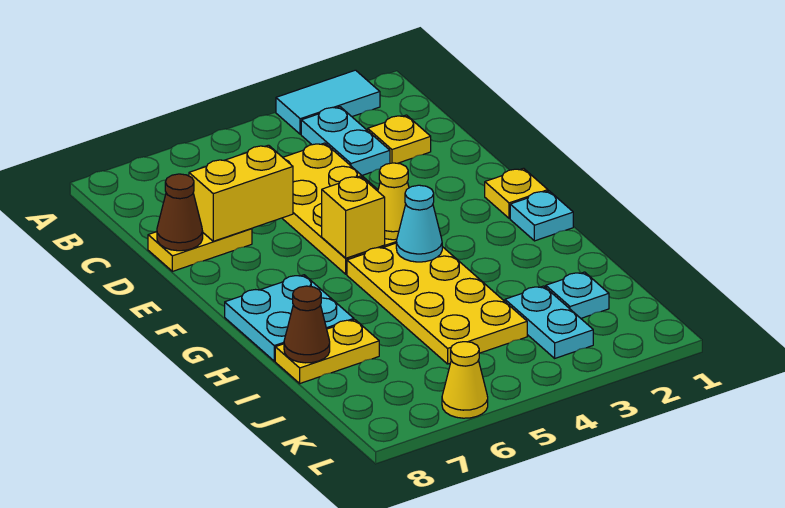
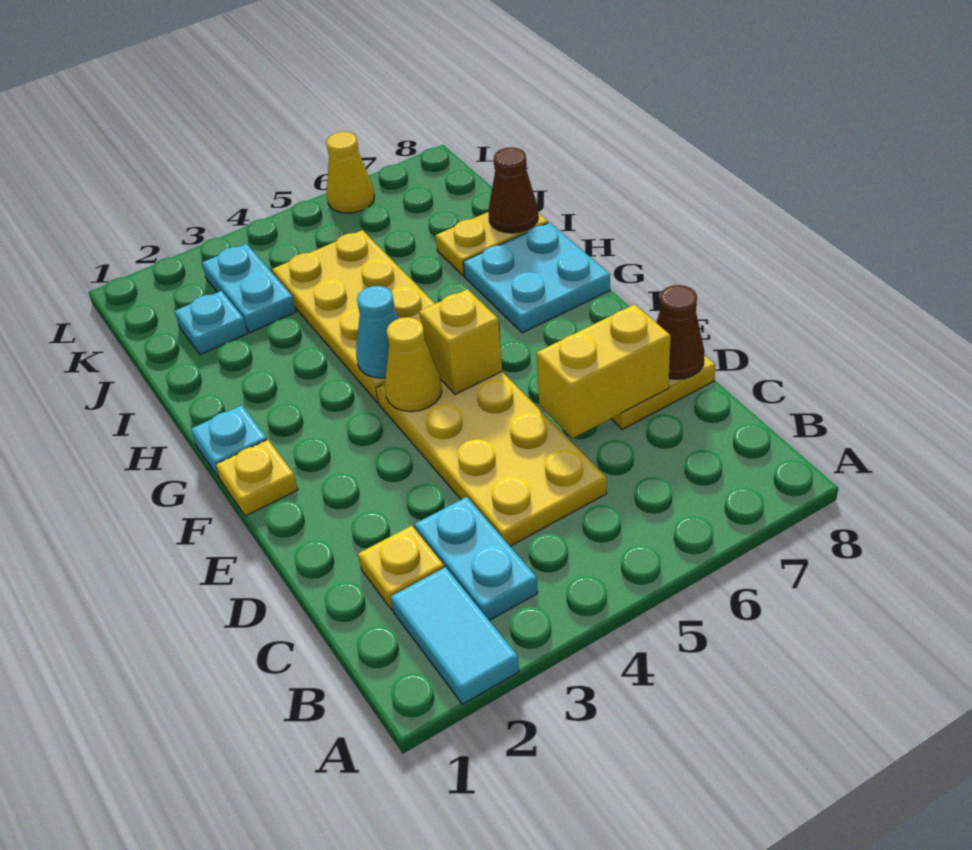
cyan tile A2:A3 level 1 -> cyan tile A2:B2 level 1

